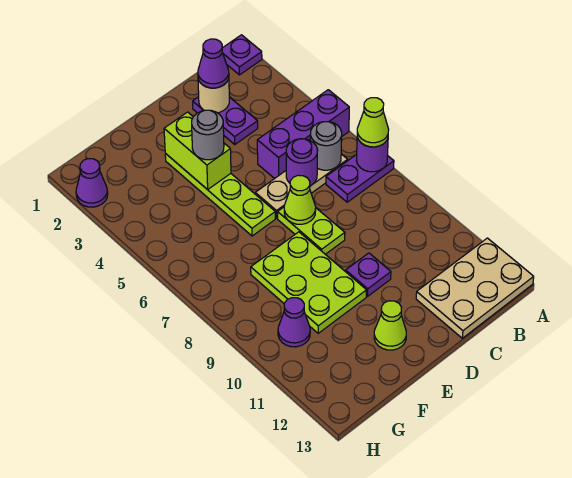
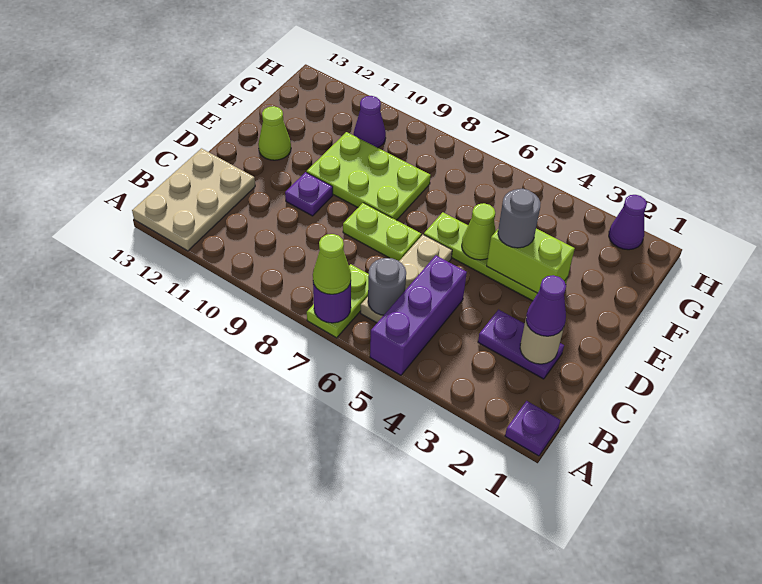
purple plate A7:B7 level 1 -> lime plate A7:B7 level 1
purple round brick C6 level 2 -> none
lime cone D7 level 2 -> lime cone E5 level 2

